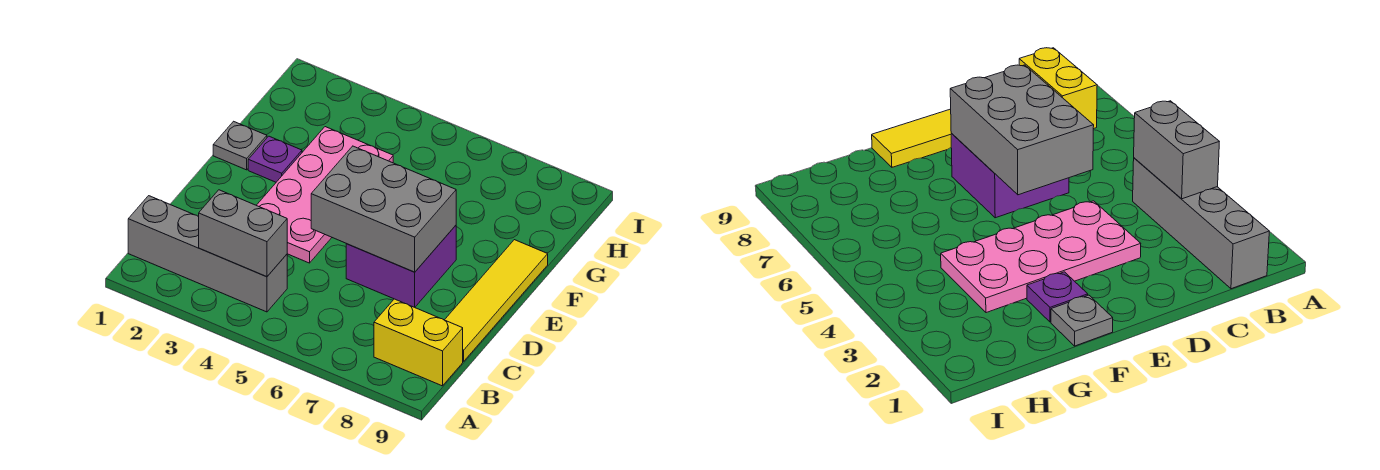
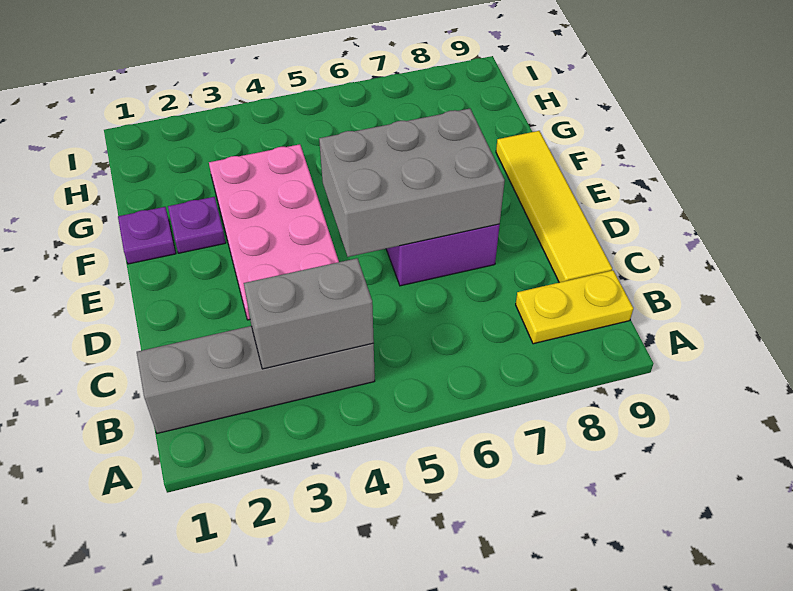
yellow brick B8:B9 level 1 -> yellow plate B8:B9 level 1
grey plate F1 level 1 -> purple plate F1 level 1

